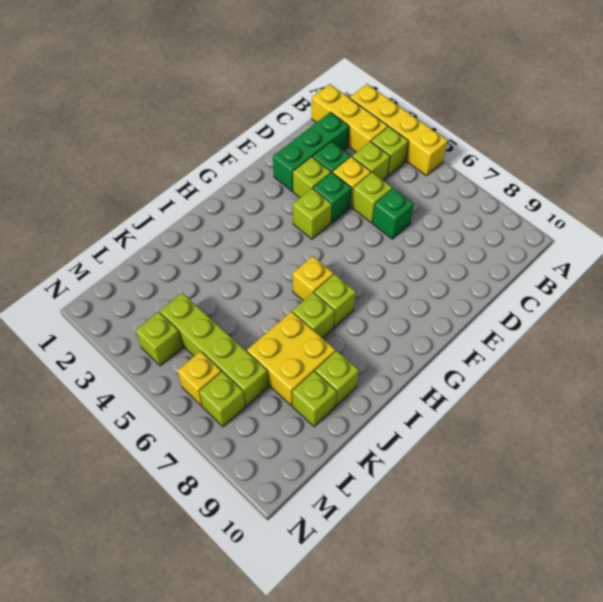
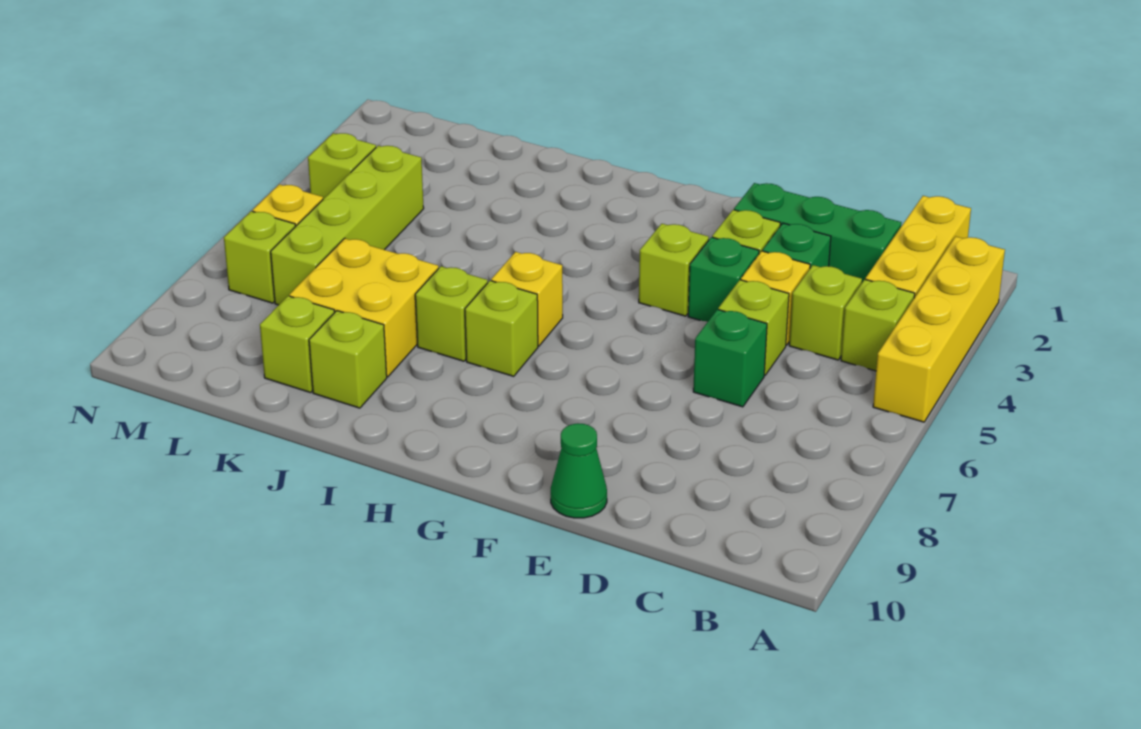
none -> green cone E10 level 1

